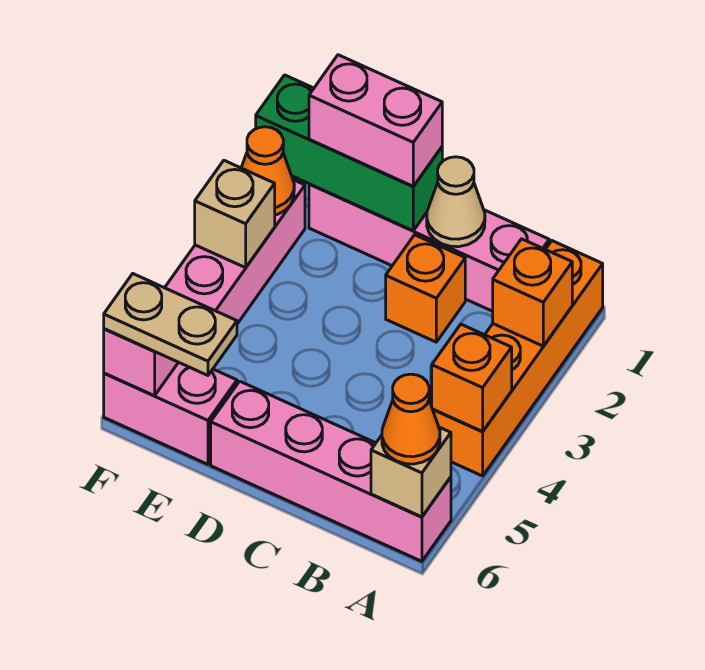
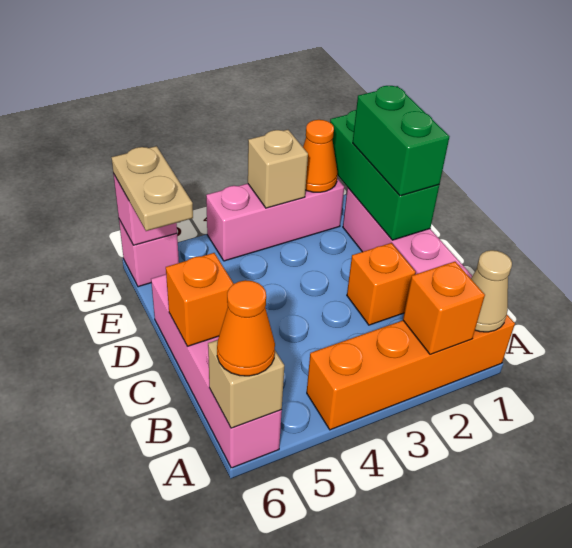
orange brick A4 level 2 -> orange brick C6 level 2
tan cone C1 level 2 -> tan cone A1 level 2
pink brick D1:E1 level 3 -> green brick D1:E1 level 3
pink brick E6:F6 level 1 -> pink brick F6 level 1

